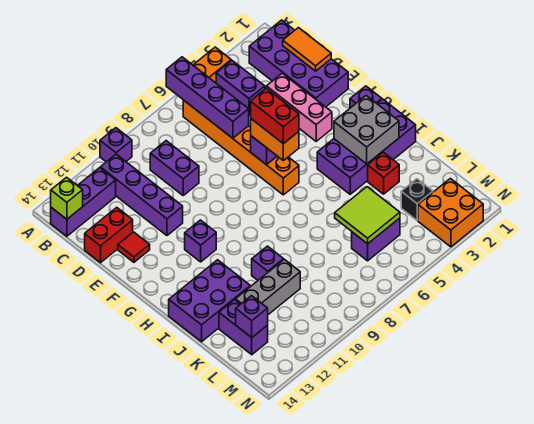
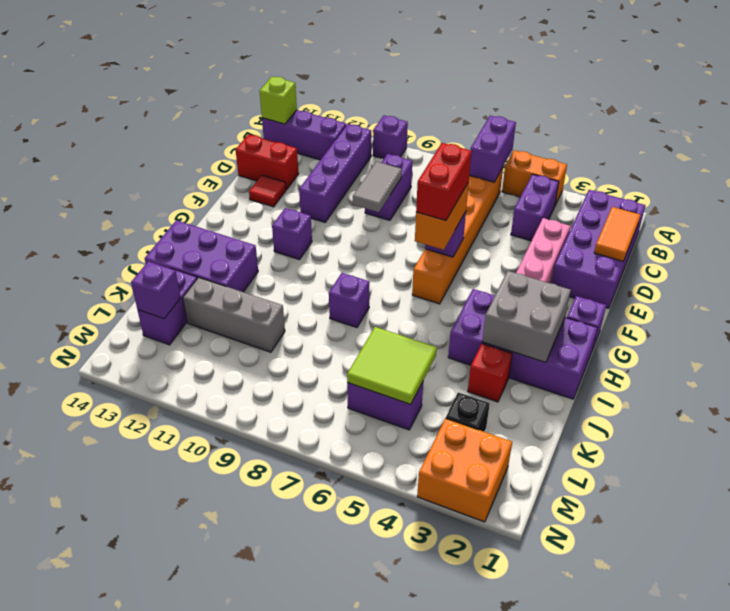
purple brick A6:D6 level 2 -> purple brick A6:B6 level 2
none -> grey tile D9:E9 level 2
purple brick J10 level 1 -> purple brick I8 level 1

